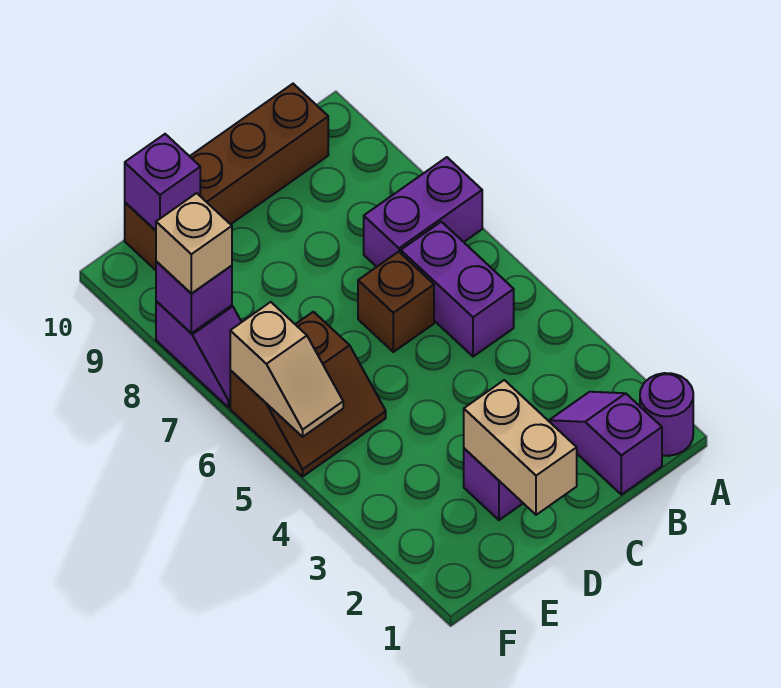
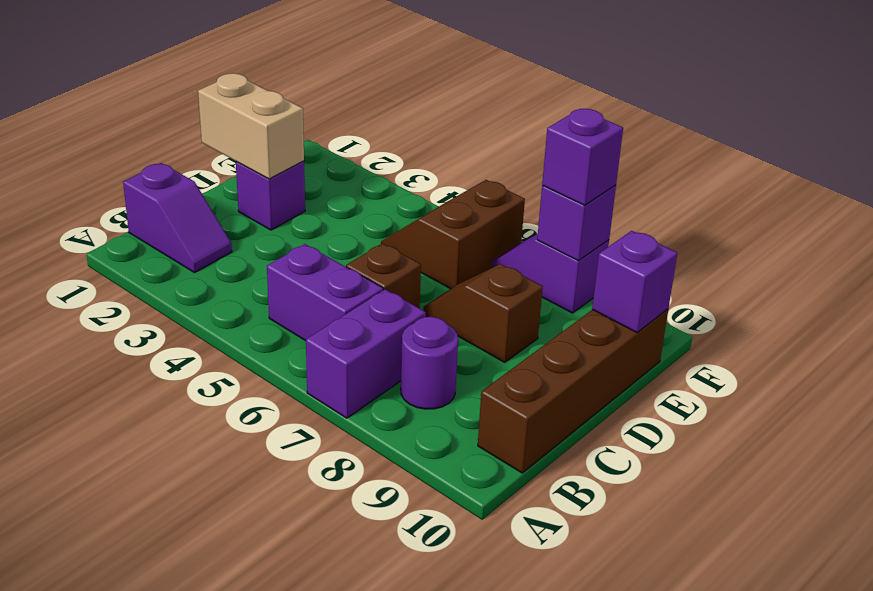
purple round brick A1 level 1 -> purple round brick B8 level 1
none -> brown slope D7:D8 level 1 top 8
tan slope F5:F6 level 2 top 6 -> none
tan brick F8 level 3 -> purple brick F8 level 3

